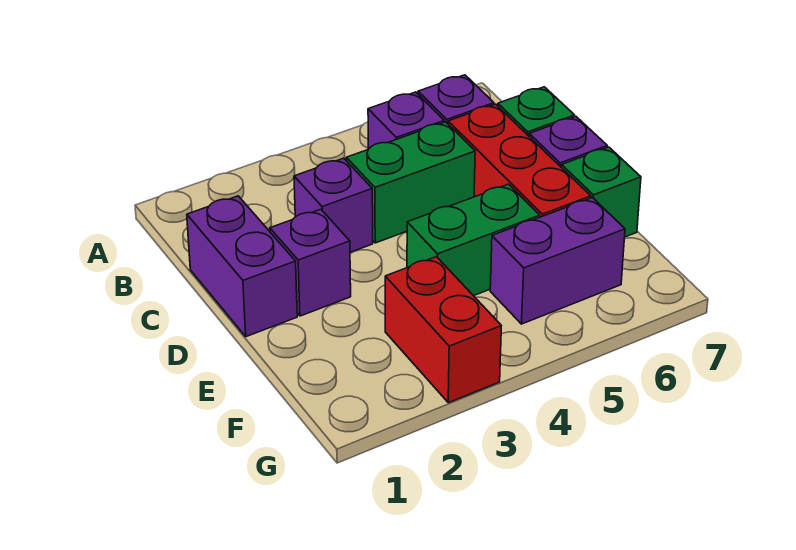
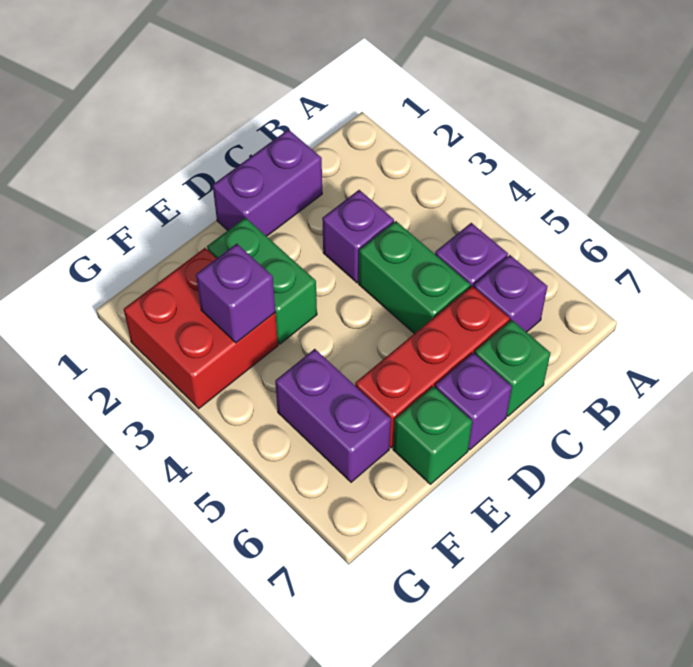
purple brick D2 level 1 -> purple brick F3 level 2
green brick E4:E5 level 1 -> green brick E2:E3 level 1
red brick F3:G3 level 1 -> red brick F2:G3 level 1

